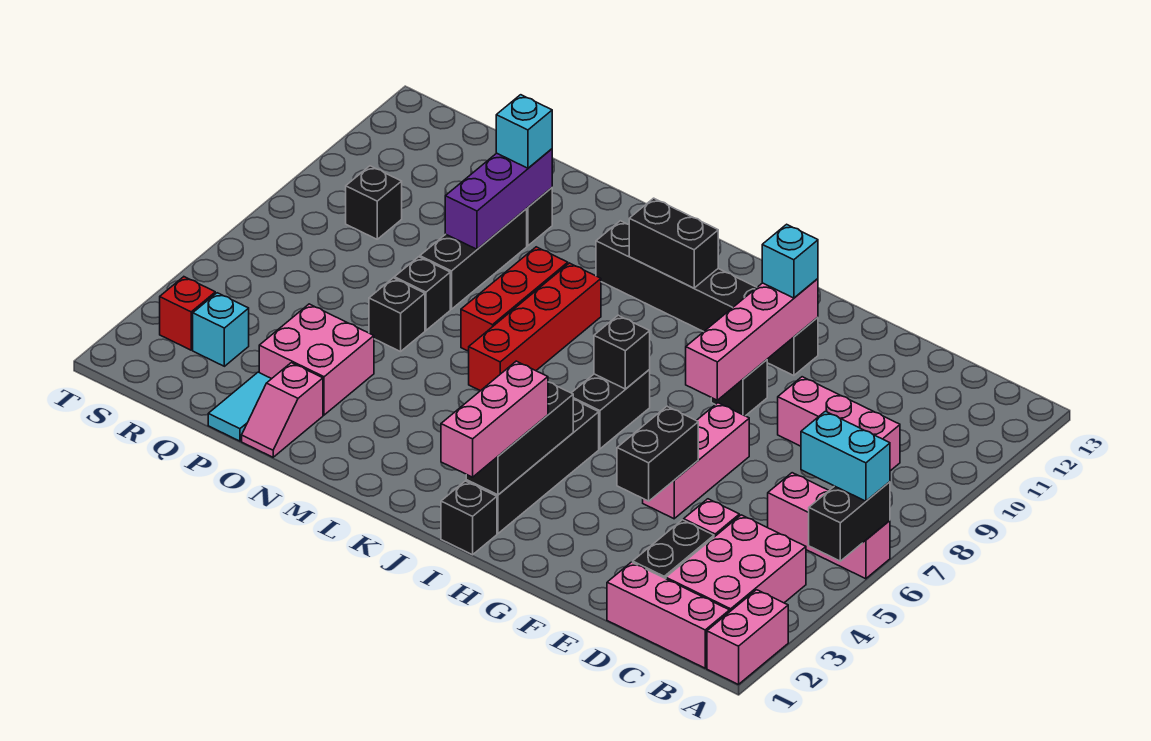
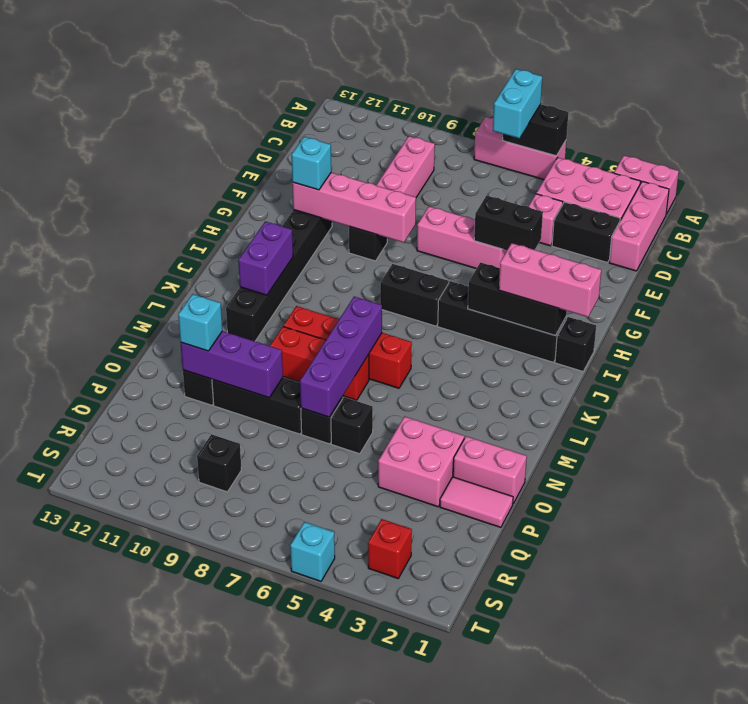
pink brick A6:C6 level 1 -> pink brick A5:A7 level 1
black brick I7 level 2 -> none
black brick J11:K11 level 2 -> purple brick J11:K11 level 2
none -> purple brick L7:O7 level 2
pink slope O1:O2 level 1 top 2 -> pink brick O1:O2 level 1
cyan tile P1:P2 level 1 -> pink tile P1:P2 level 1
cyan brick R3 level 1 -> cyan brick T5 level 1

